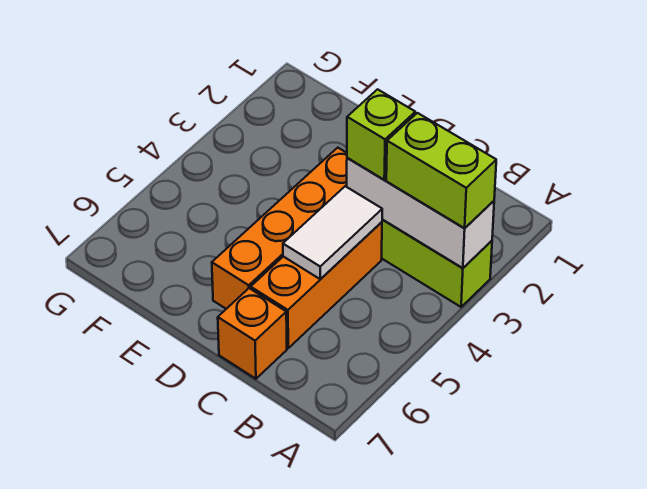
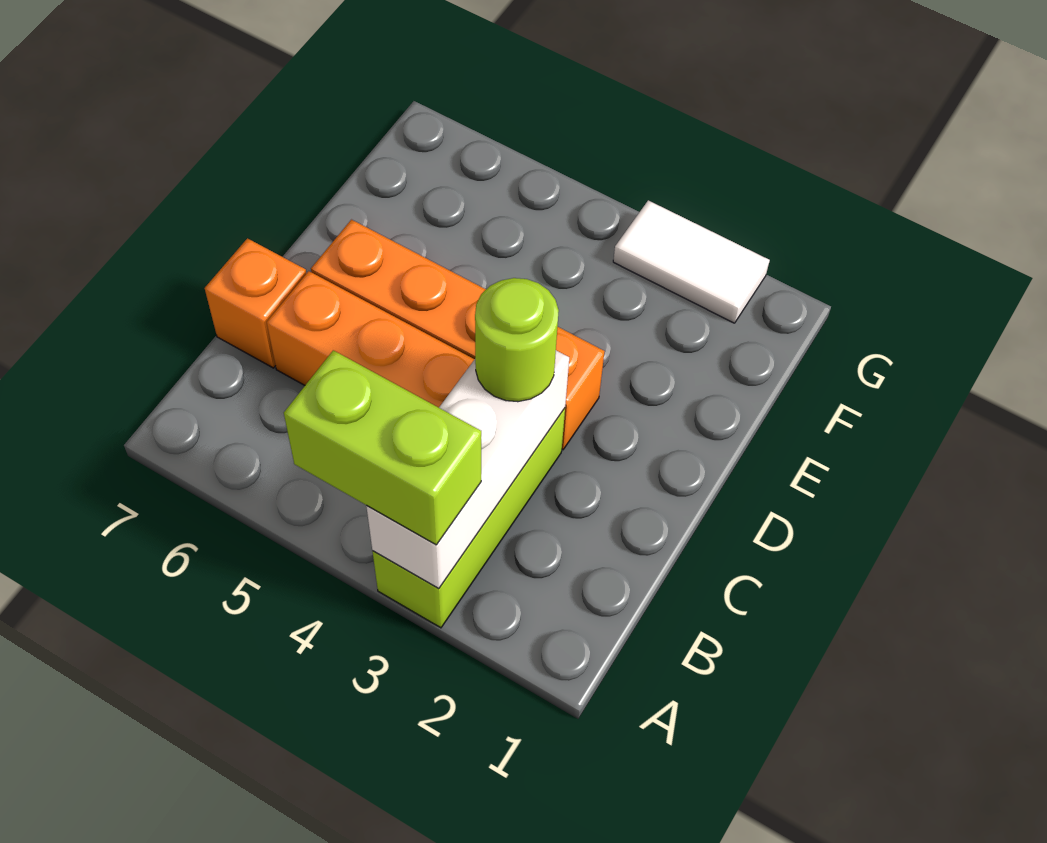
lime brick A3:B3 level 3 -> lime brick A3:A4 level 3
lime brick C3 level 3 -> lime round brick C3 level 3
white tile C4:C5 level 2 -> white tile G2:G3 level 1

